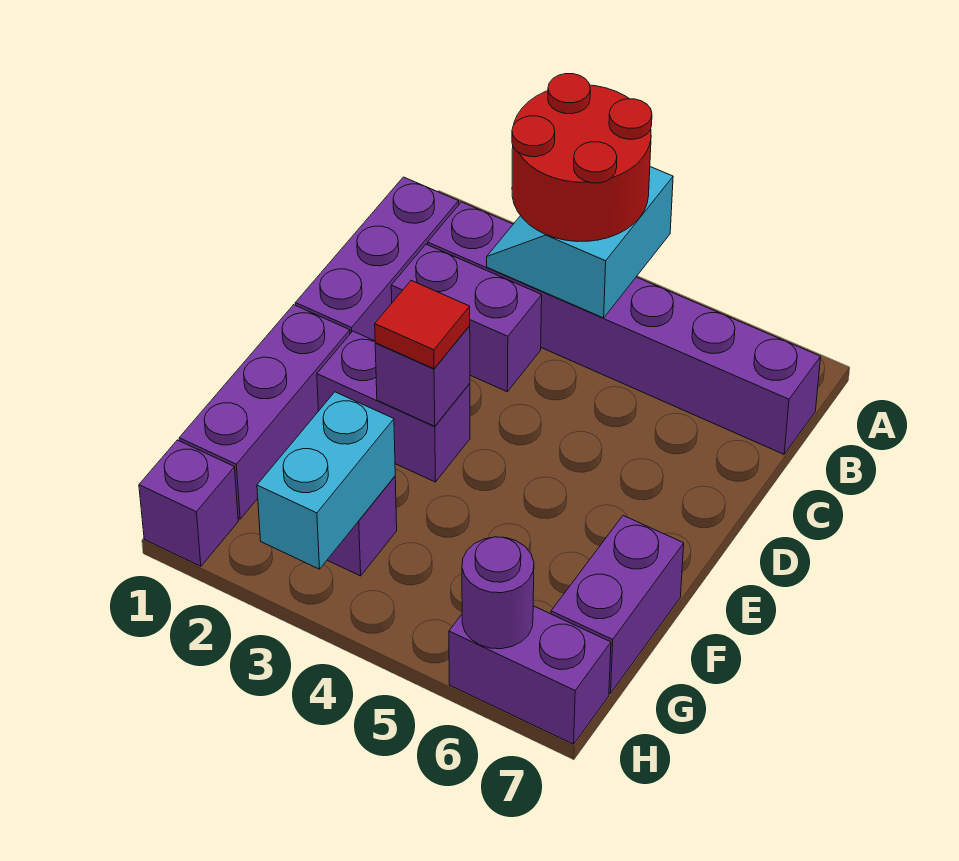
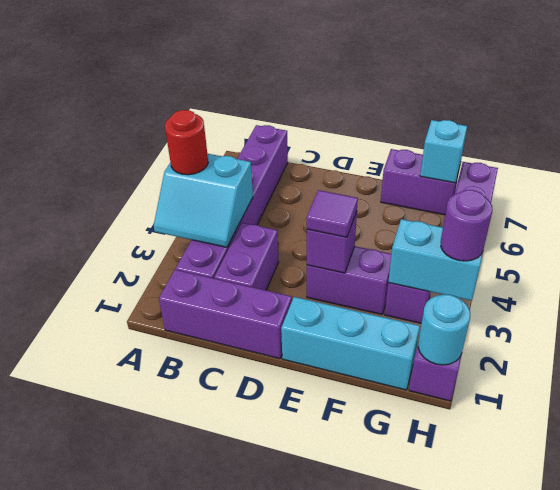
red round brick A3:B4 level 3 -> red round brick A4 level 3
purple brick E1:G1 level 1 -> cyan brick E1:G1 level 1
purple brick E2:E3 level 1 -> purple brick E3:F3 level 1
red tile E3 level 3 -> purple tile E3 level 3
none -> cyan brick G7 level 2
none -> cyan round brick H1 level 2
purple round brick H6 level 2 -> purple round brick H3 level 3

